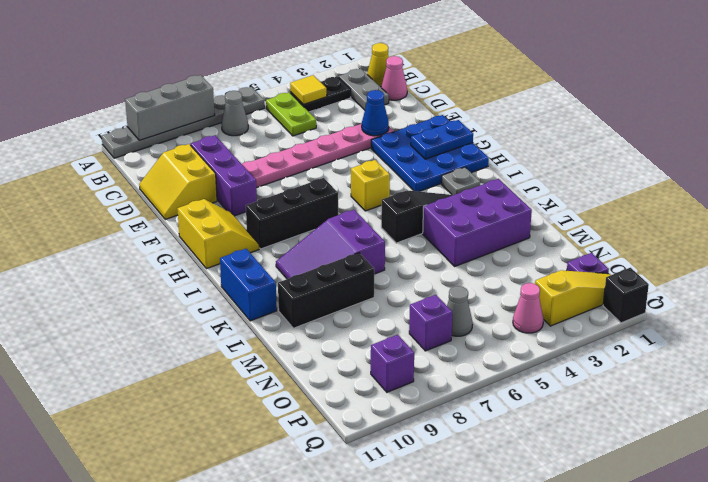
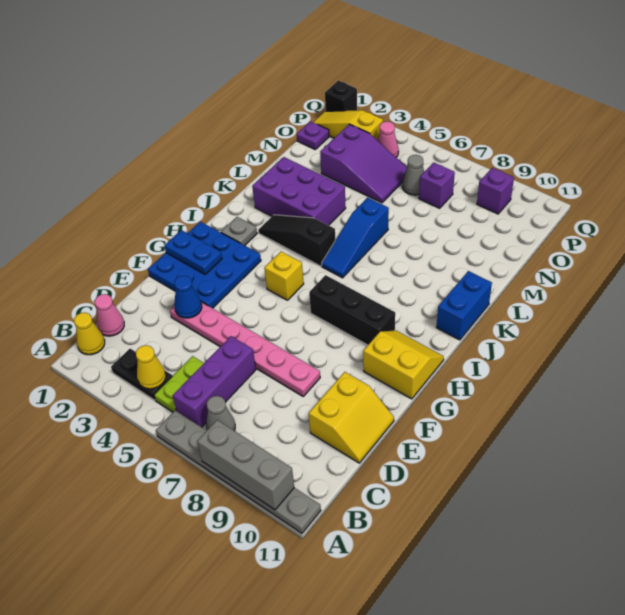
grey plate B2:C2 level 1 -> none
yellow tile B4 level 2 -> yellow cone B4 level 2
purple brick D9:F9 level 1 -> purple brick B6:D6 level 1
yellow slope G10:H11 level 1 top 11 -> yellow slope G10:H11 level 1 top G
none -> blue slope J6:L6 level 1 top L
purple slope J7:K9 level 1 top 7 -> purple slope N3:O5 level 1 top 3
black brick L8:L10 level 1 -> none

